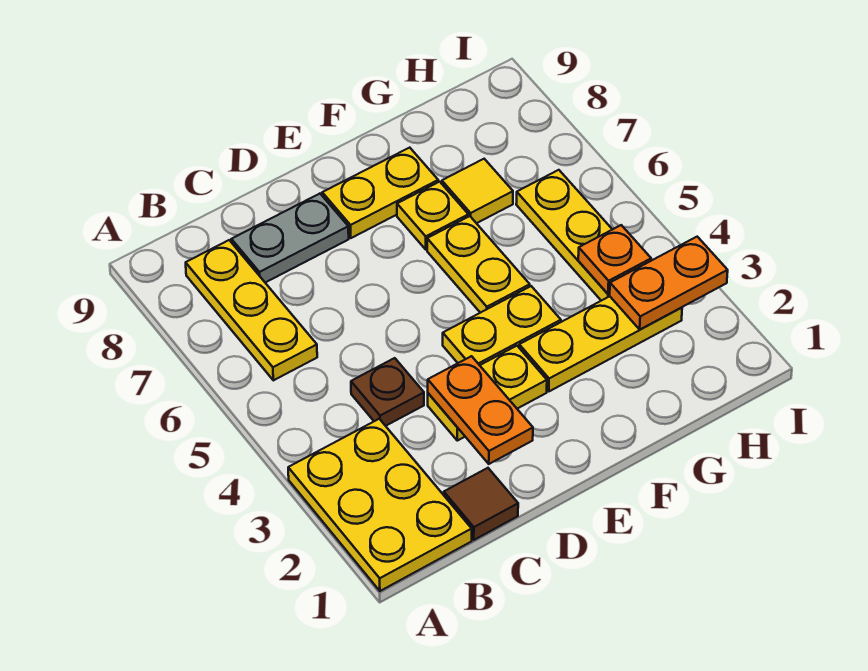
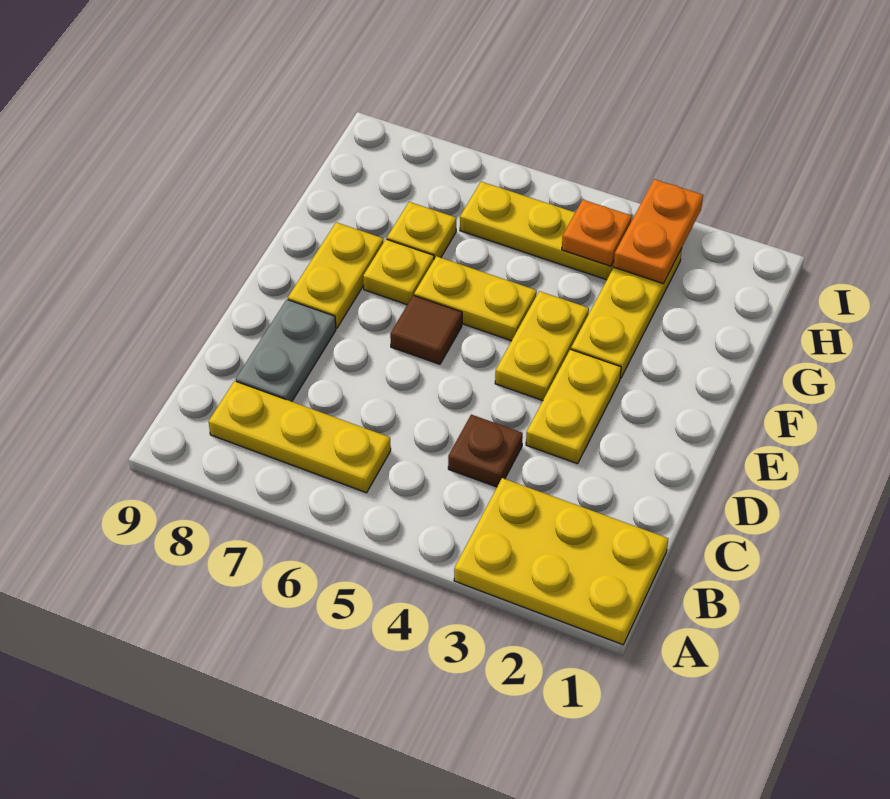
brown tile C1 level 1 -> brown tile E6 level 1
orange plate D2:D3 level 2 -> none
yellow tile G7 level 1 -> yellow plate G7 level 1

